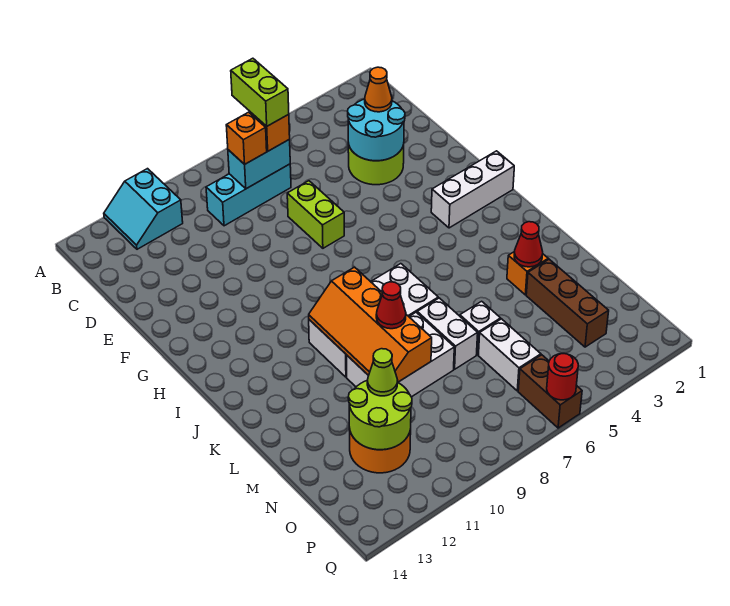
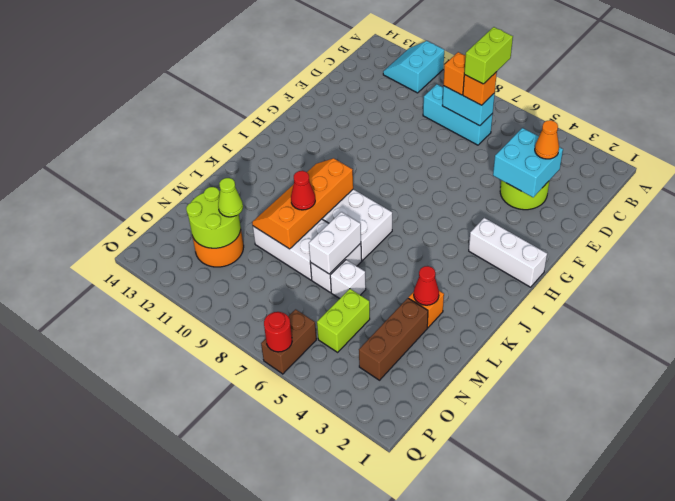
cyan round brick D3:E4 level 2 -> cyan brick D3:E4 level 2
lime brick E7:F7 level 1 -> lime brick N5:O5 level 1
white brick N6:O6 level 1 -> white brick L7:M7 level 2

